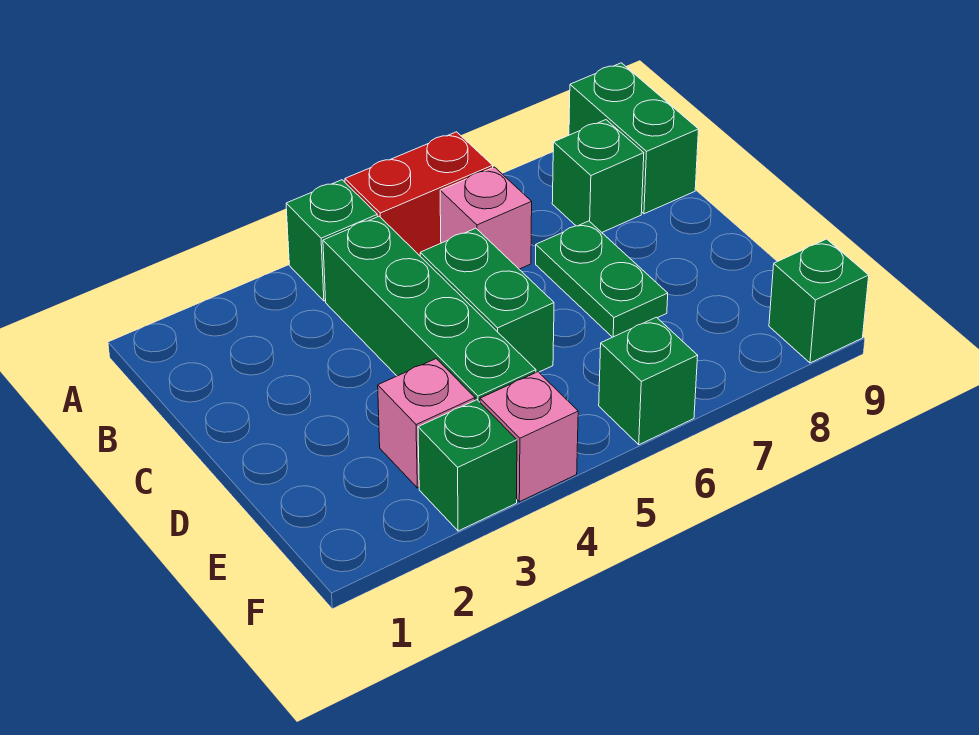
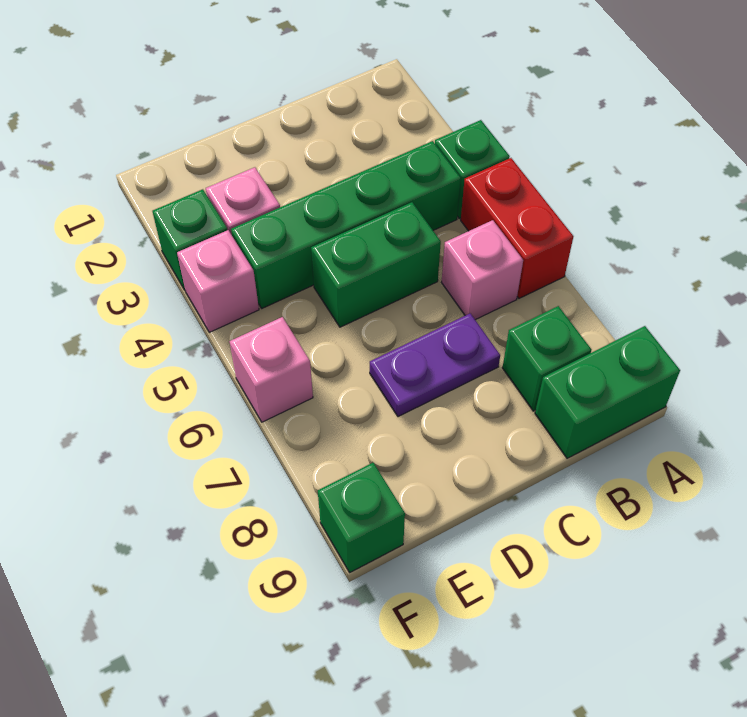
green plate C7:D7 level 1 -> purple plate C7:D7 level 1
green brick F6 level 1 -> pink brick F6 level 1

